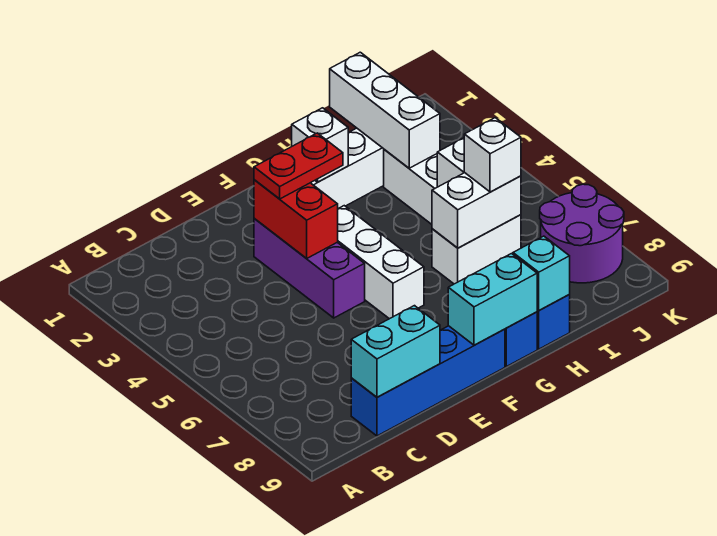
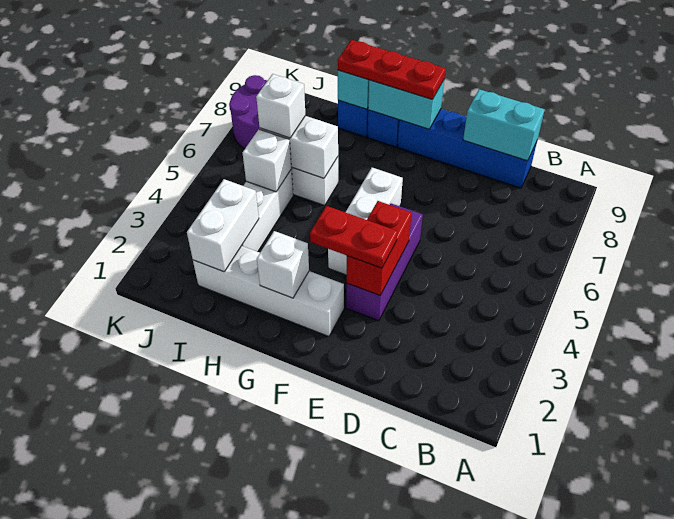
none -> red plate F9:H9 level 3
white brick I1:I3 level 2 -> white brick I2:I3 level 2

